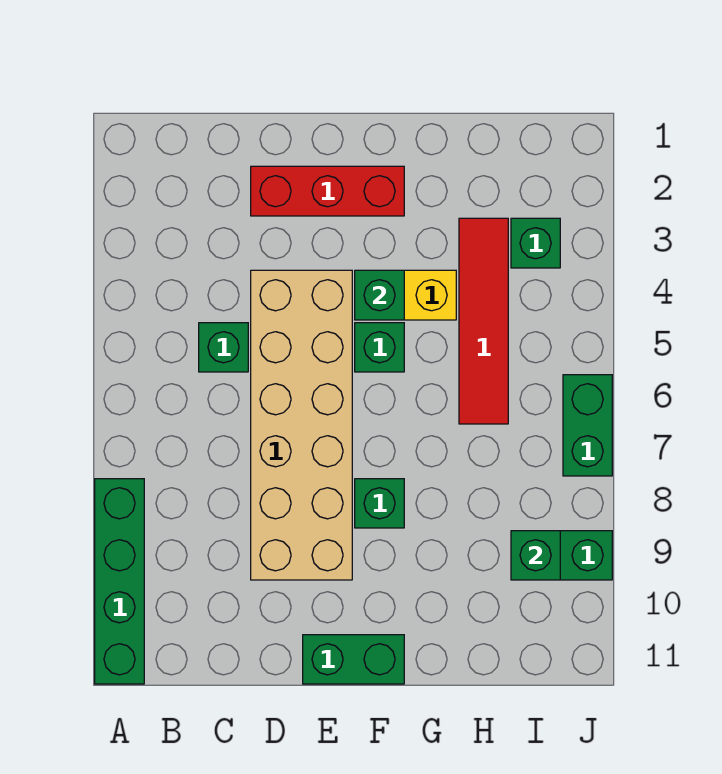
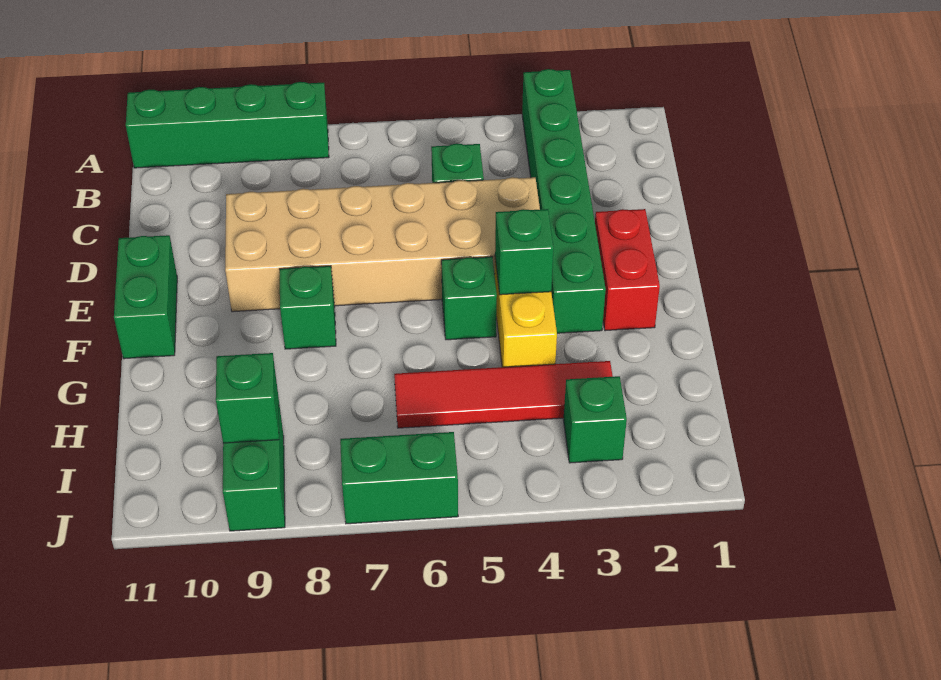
none -> green brick A3:F3 level 1
red brick D2:F2 level 1 -> red brick E2:F2 level 1

